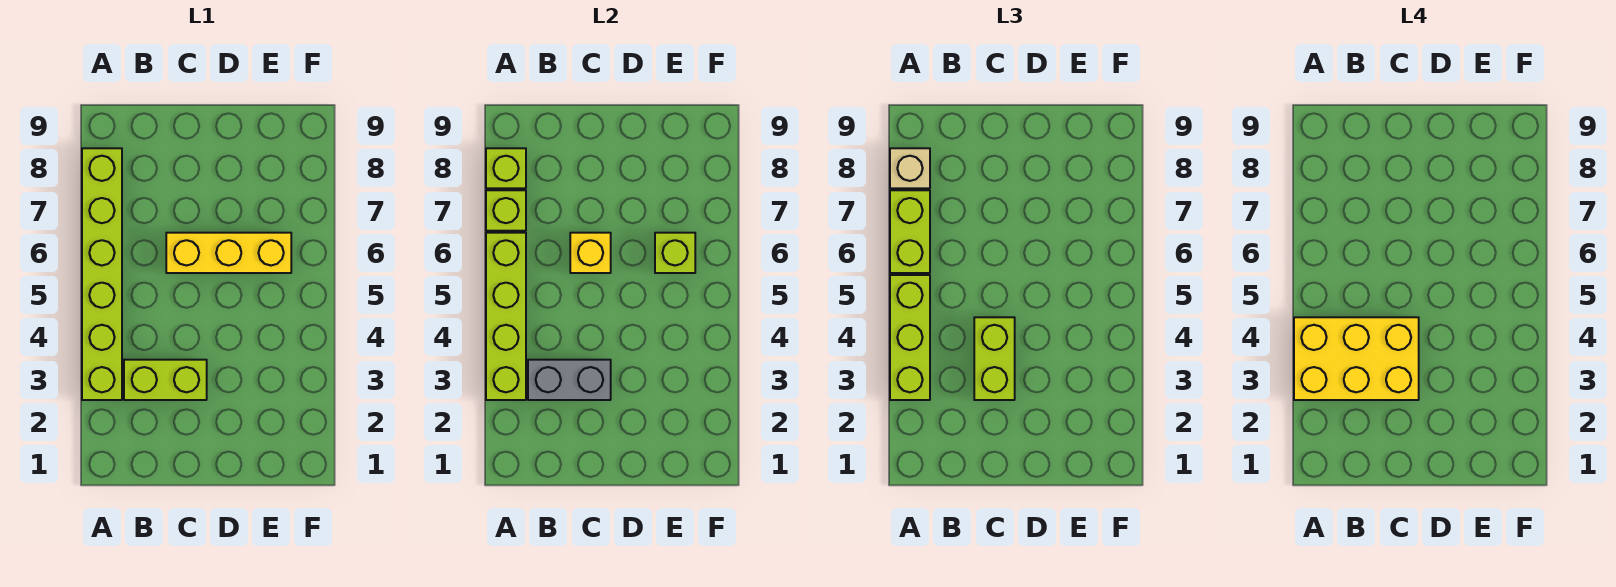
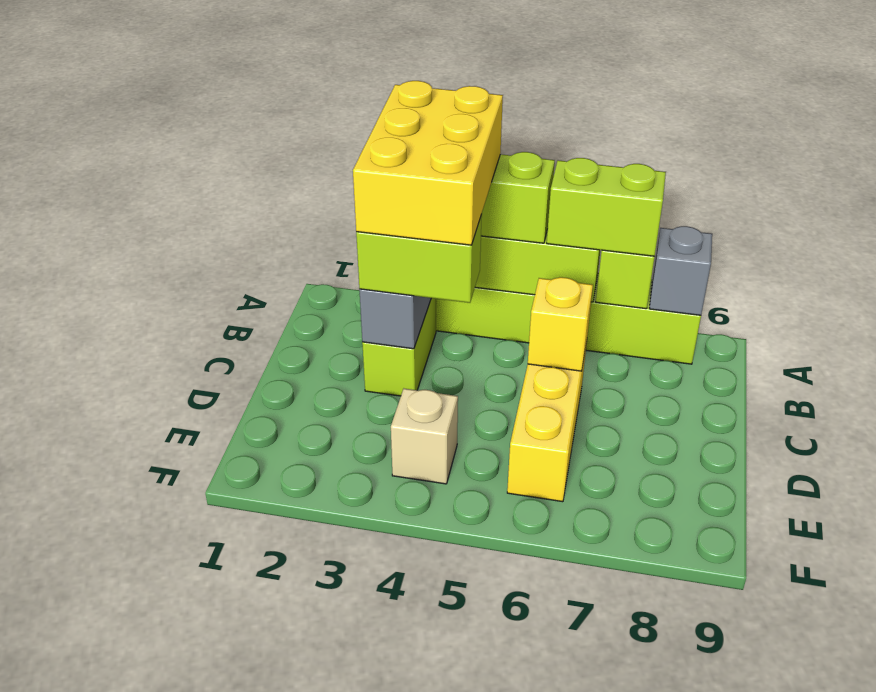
lime brick A8 level 2 -> grey brick A8 level 2
tan brick A8 level 3 -> tan brick E4 level 1
lime brick E6 level 2 -> none

